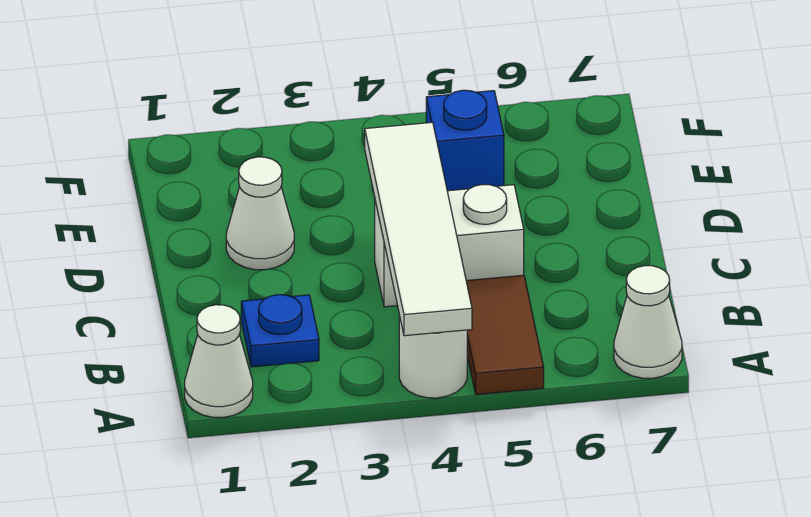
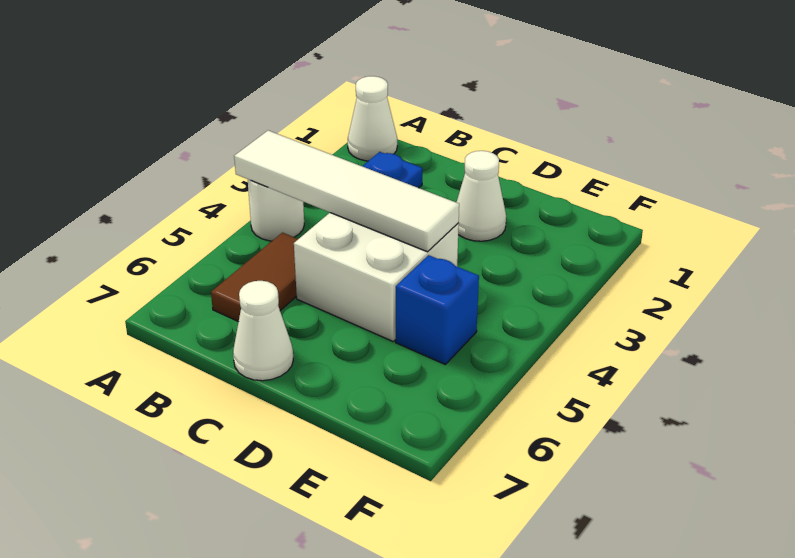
brown tile A5:B5 level 1 -> brown tile B5:B6 level 1
white cone A7 level 1 -> white cone C7 level 1
white brick C4:C5 level 1 -> white brick C4:D5 level 1

